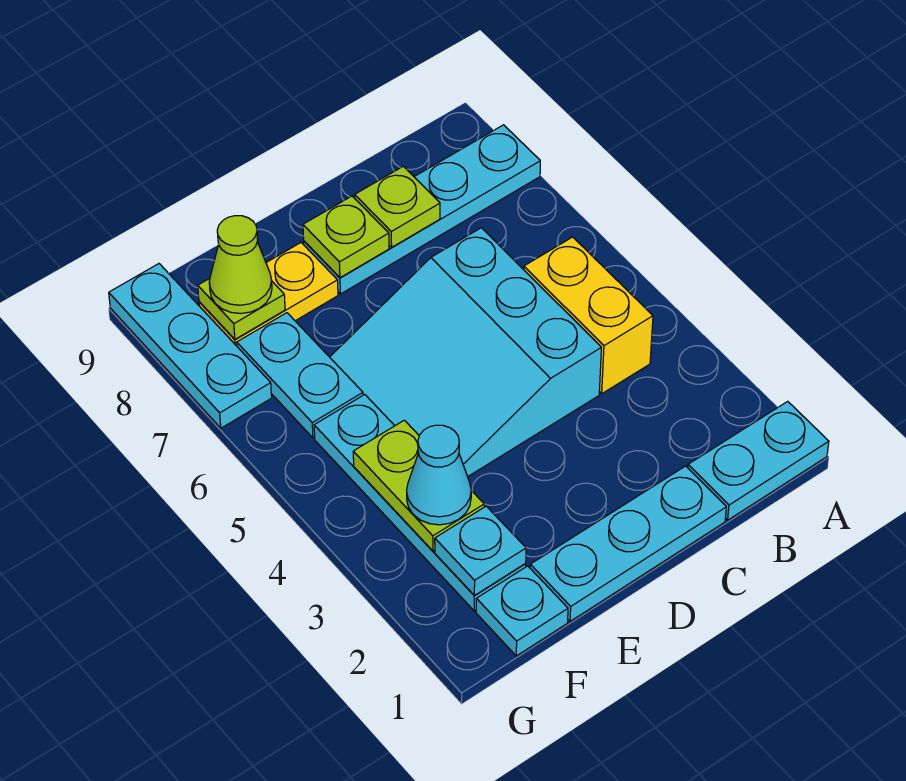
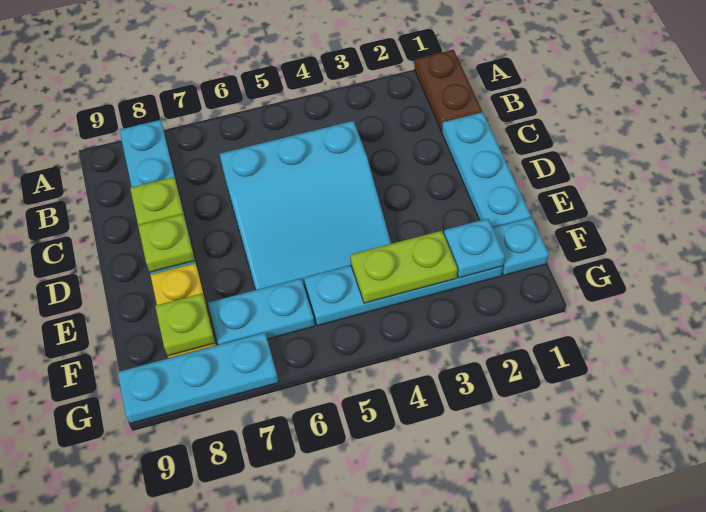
cyan plate A1:B1 level 1 -> brown plate A1:B1 level 1
yellow brick B4:B5 level 1 -> none
cyan cone F3 level 3 -> none
lime cone F8 level 3 -> none

